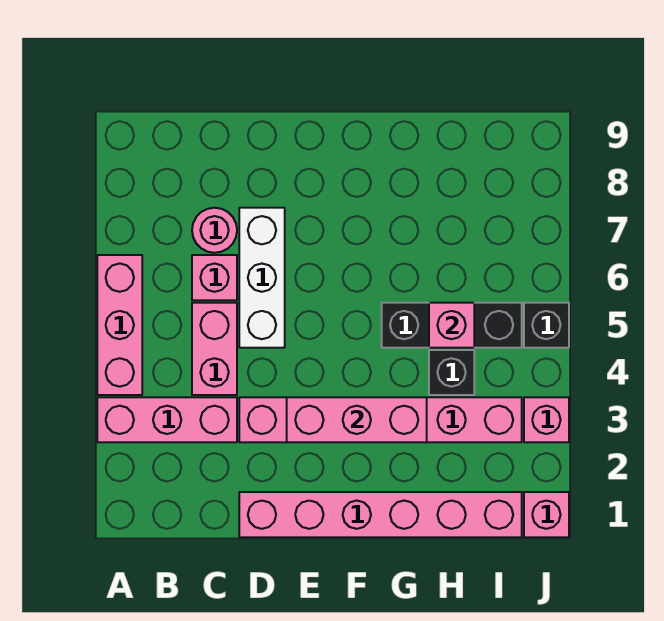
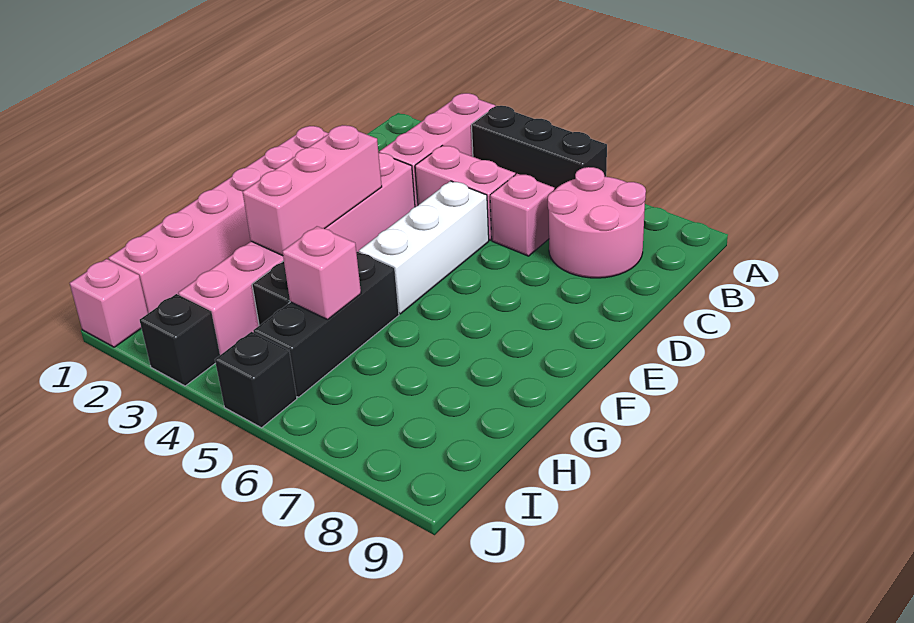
pink brick A4:A6 level 1 -> black brick A4:A6 level 1
pink round brick C7 level 1 -> pink round brick B7:C8 level 1
white brick D5:D7 level 1 -> white brick D5:F5 level 1
pink brick J3 level 1 -> black brick J3 level 1

